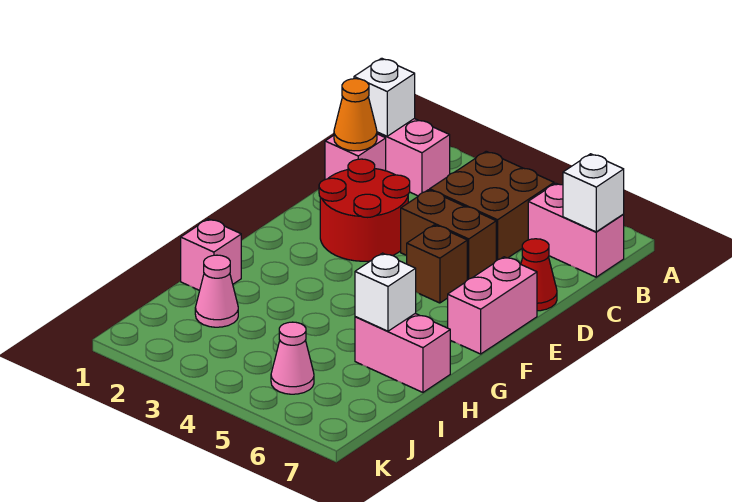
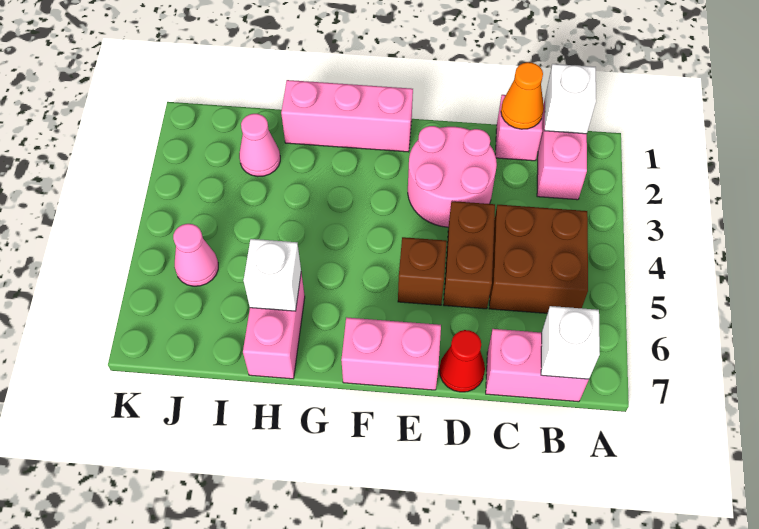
pink brick B6:B7 level 1 -> pink brick B7:C7 level 1
red round brick D2:E3 level 1 -> pink round brick D2:E3 level 1
pink brick H1 level 1 -> pink brick F1:H1 level 1

